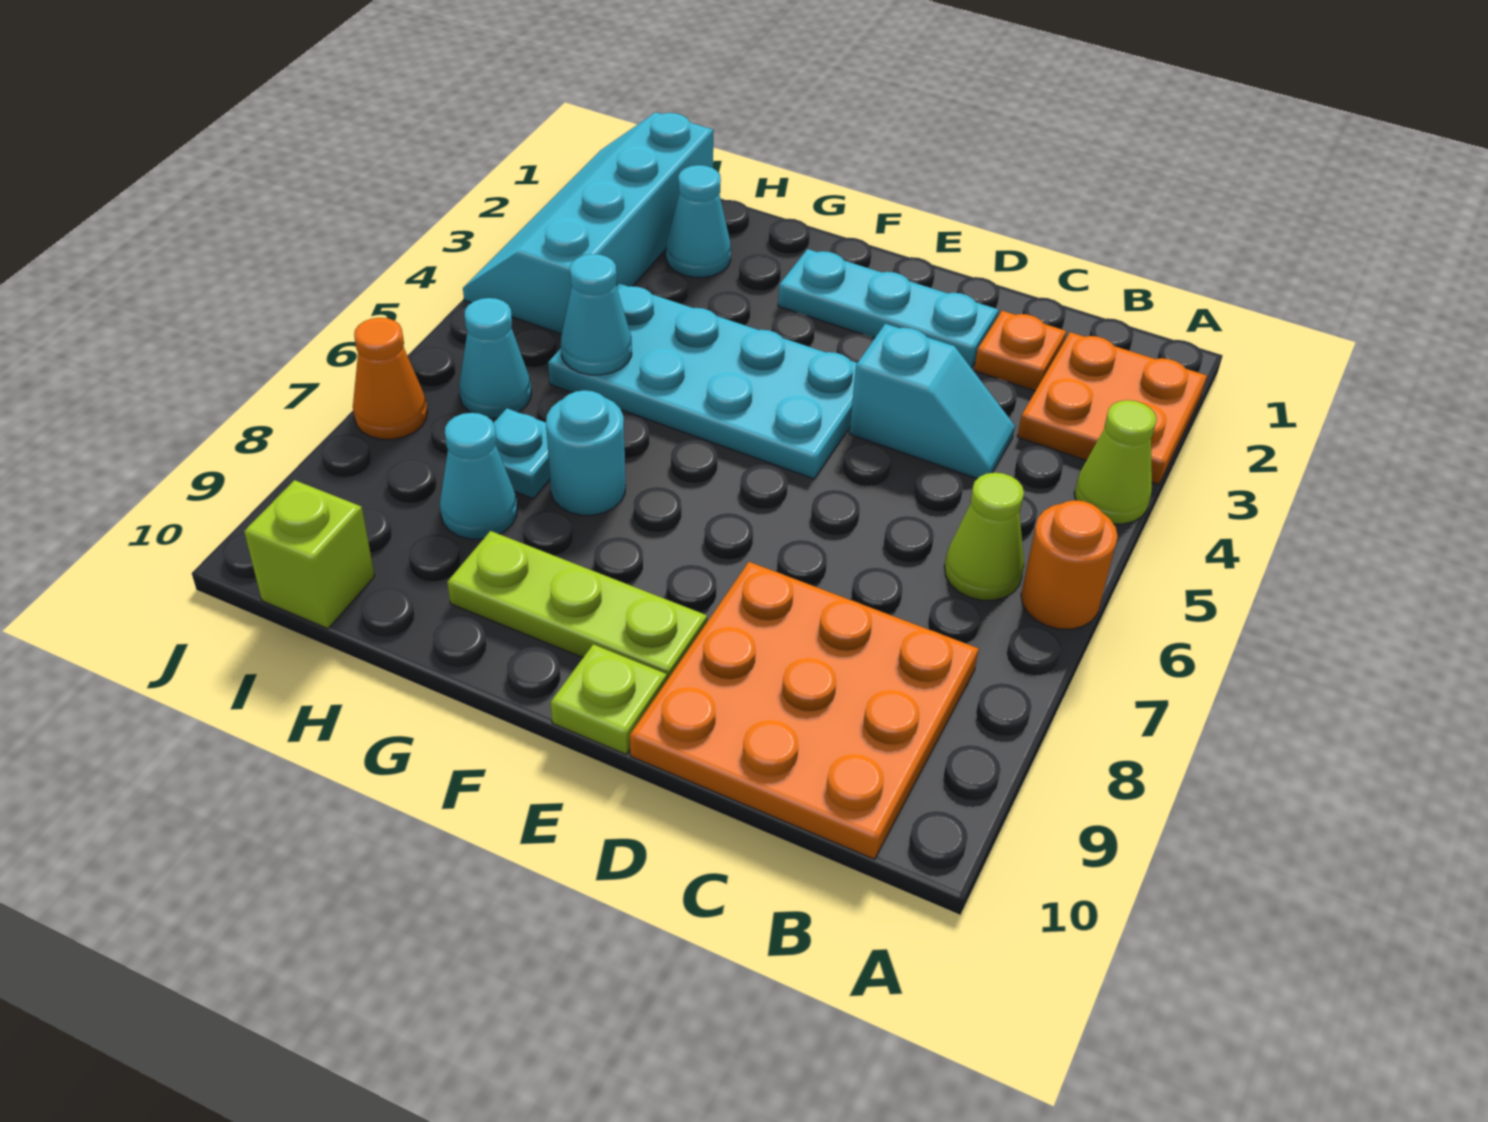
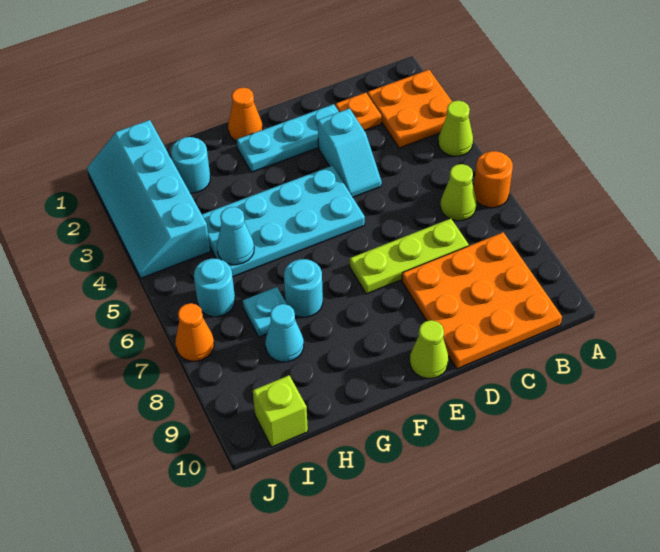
cyan slope C4:D4 level 1 top D -> cyan slope D3:D4 level 1 top 3
lime plate E9:G9 level 1 -> lime plate C7:E7 level 1
lime plate E10 level 1 -> lime cone E10 level 1
none -> orange cone F1 level 1
cyan cone H2 level 1 -> cyan round brick H2 level 1
cyan cone I6 level 1 -> cyan round brick I6 level 1

